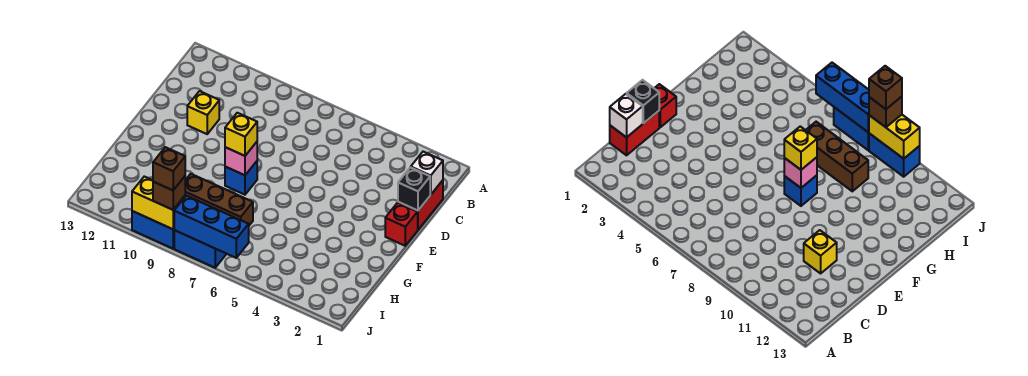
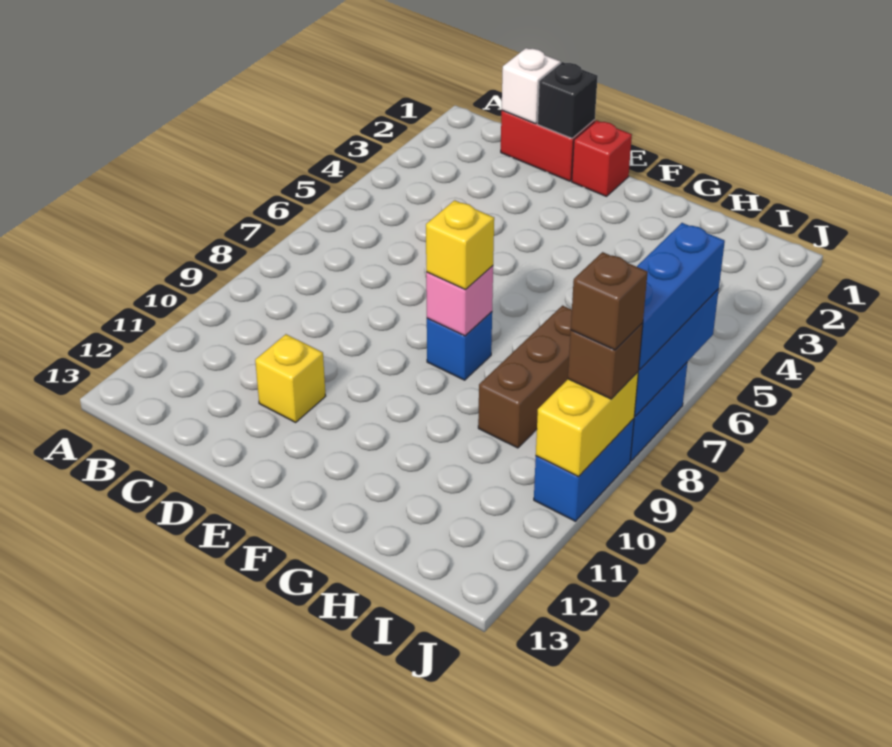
none -> blue brick J6:J8 level 3

